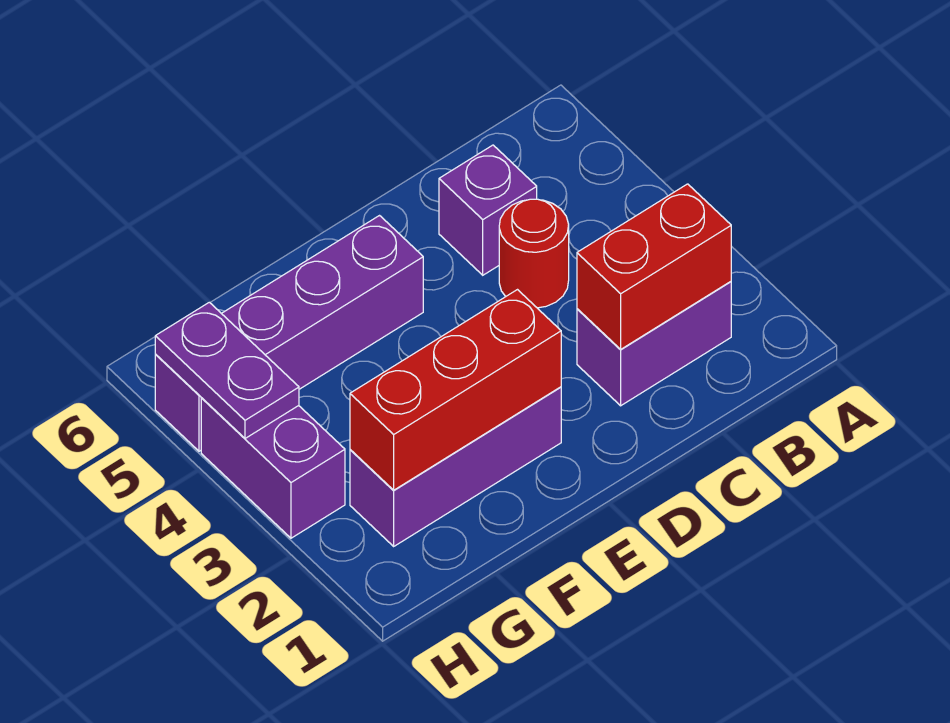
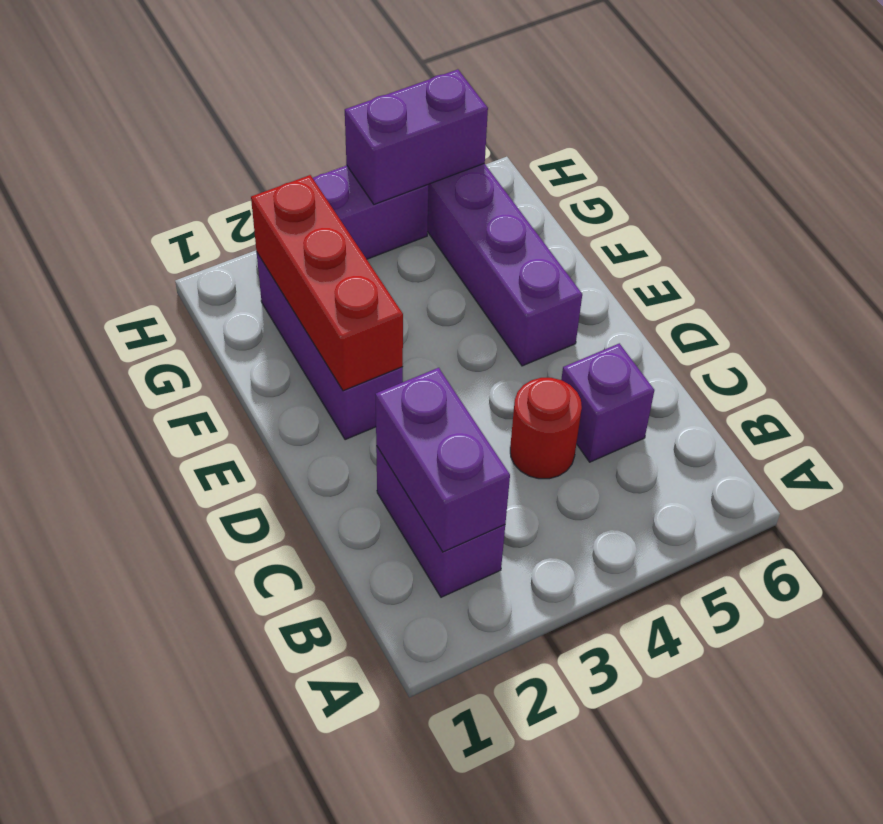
red brick B2:C2 level 2 -> purple brick B2:C2 level 2
purple plate H4:H5 level 2 -> purple brick H4:H5 level 2

